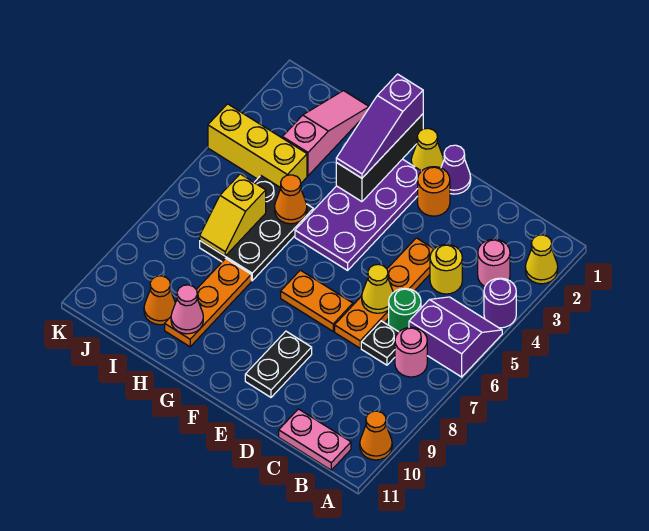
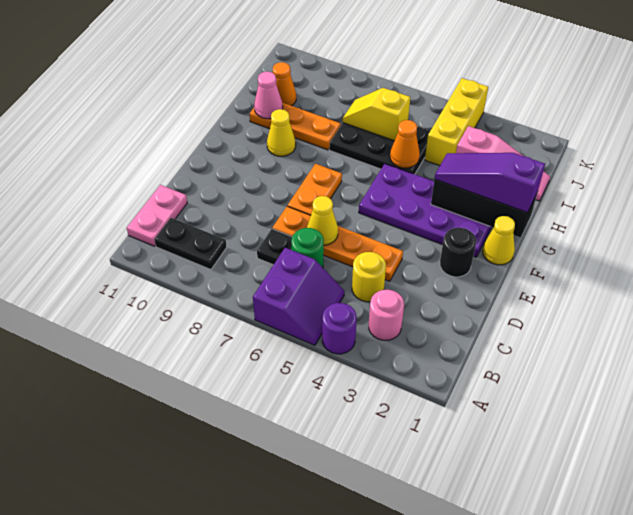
yellow cone A2 level 1 -> yellow cone G9 level 1
orange cone A10 level 1 -> none
pink round brick B7 level 1 -> none
purple cone E1 level 1 -> none
orange round brick E2 level 1 -> black round brick E2 level 1
black plate E9:E10 level 1 -> black plate B9:B10 level 1

